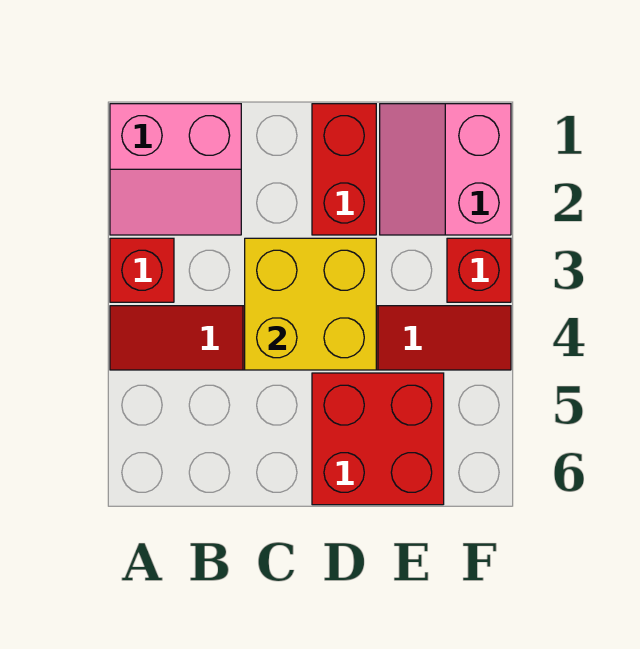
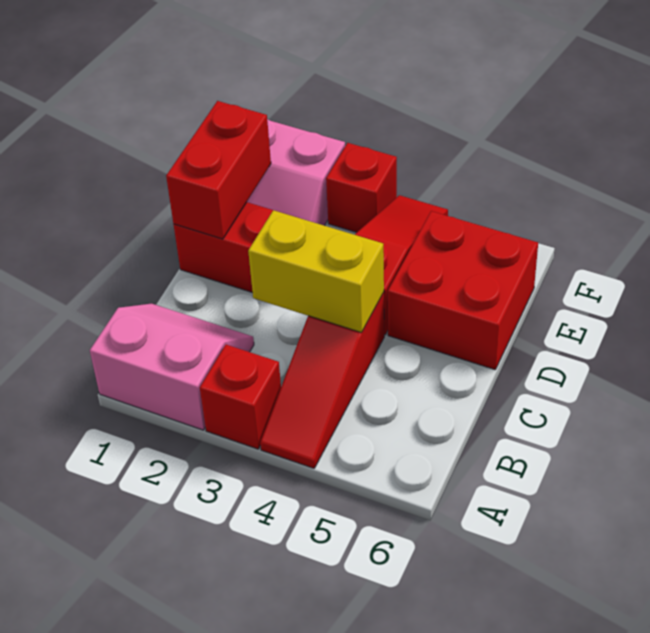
pink slope A1:B2 level 1 top 1 -> pink slope A1:B2 level 1 top A
yellow brick C3:D4 level 2 -> yellow brick C3:C4 level 2
none -> red brick D1:E1 level 2

